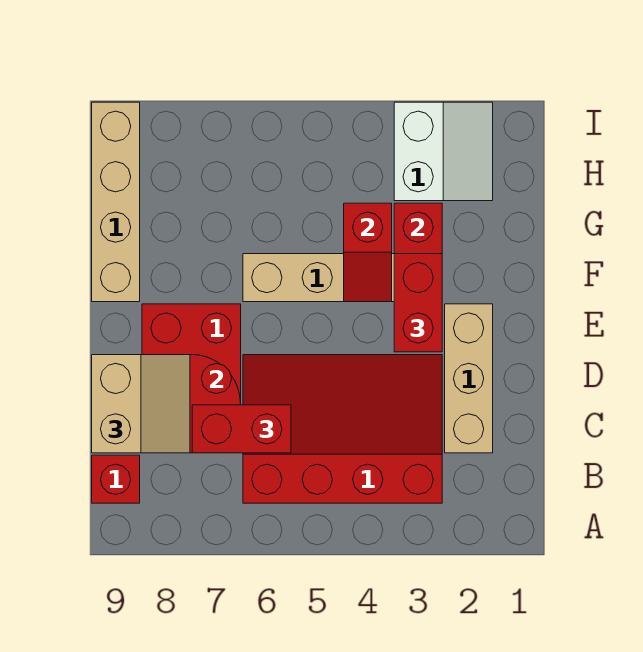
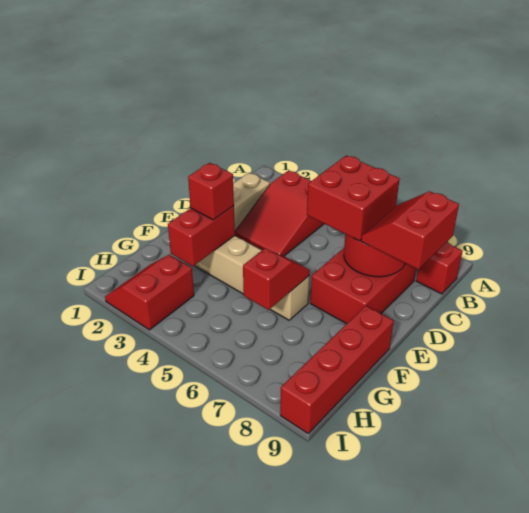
red slope B3:D6 level 1 top B -> red slope B3:D4 level 1 top B
red brick C6:C7 level 3 -> red brick C6:D7 level 3
tan slope C8:D9 level 3 top 9 -> red slope C8:D9 level 3 top 9
red brick E3:F3 level 3 -> red brick F3 level 3
red slope F4:G4 level 2 top G -> red slope F6:G6 level 2 top G
tan brick F9:I9 level 1 -> red brick F9:I9 level 1
white slope H2:I3 level 1 top 3 -> red slope H2:I3 level 1 top 3

